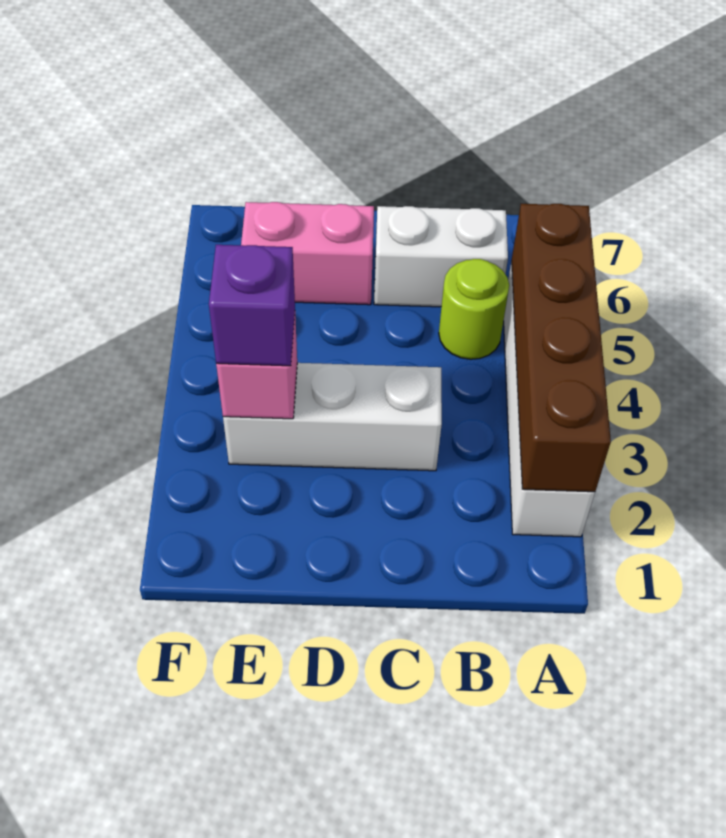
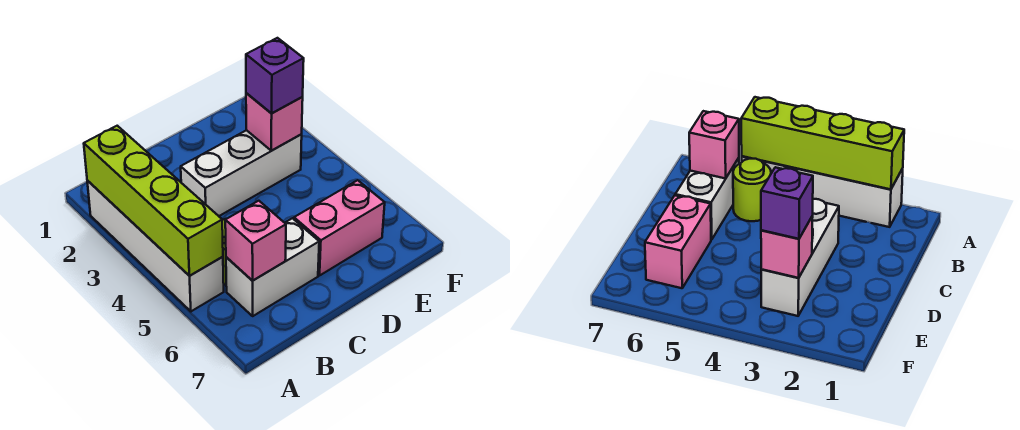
brown brick A2:A5 level 2 -> lime brick A2:A5 level 2
none -> pink brick B6 level 2

